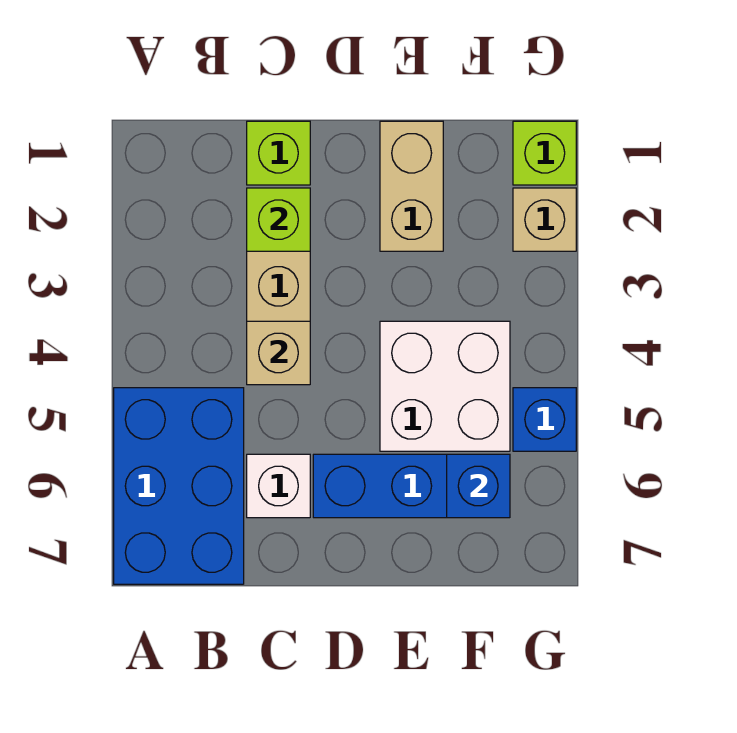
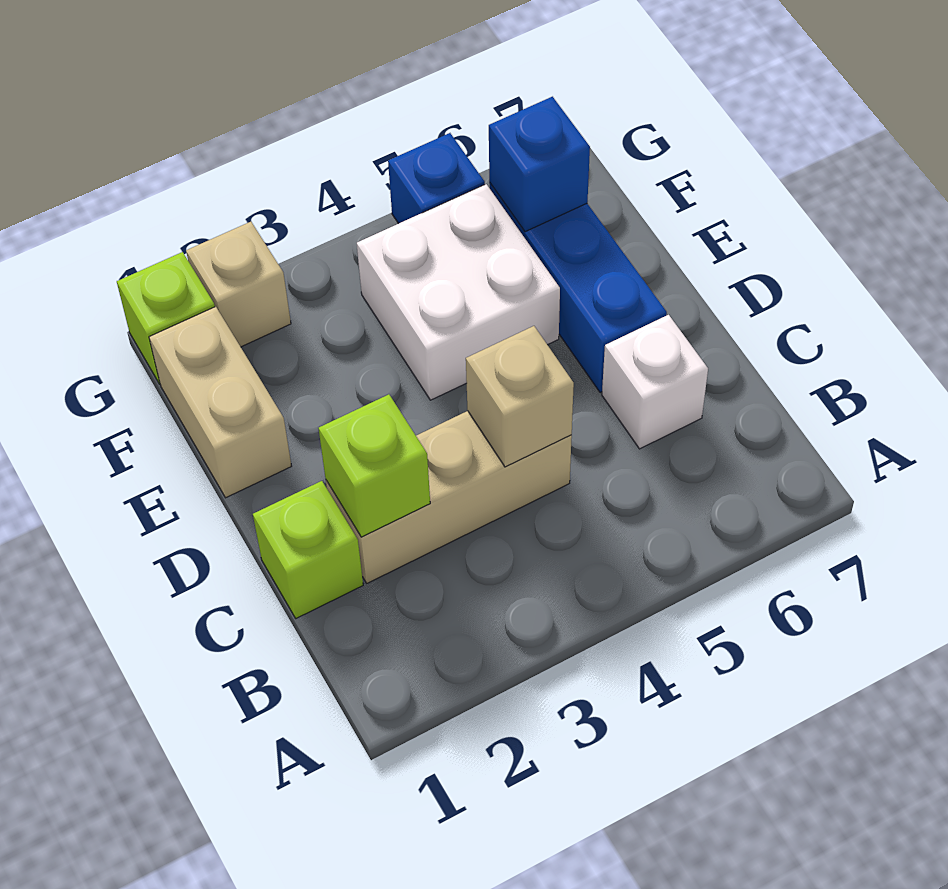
blue brick A5:B7 level 1 -> none
tan brick E1:E2 level 1 -> tan brick E1:F1 level 1

